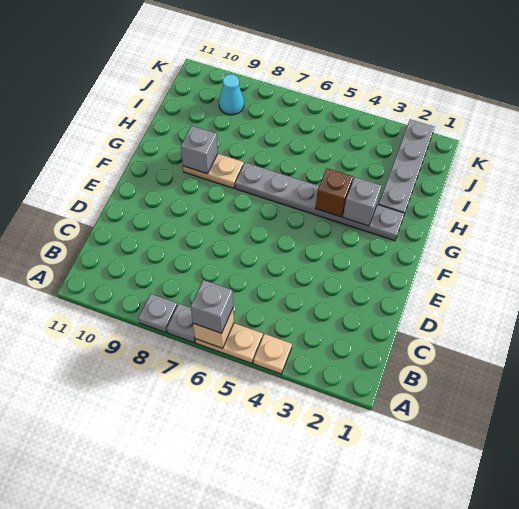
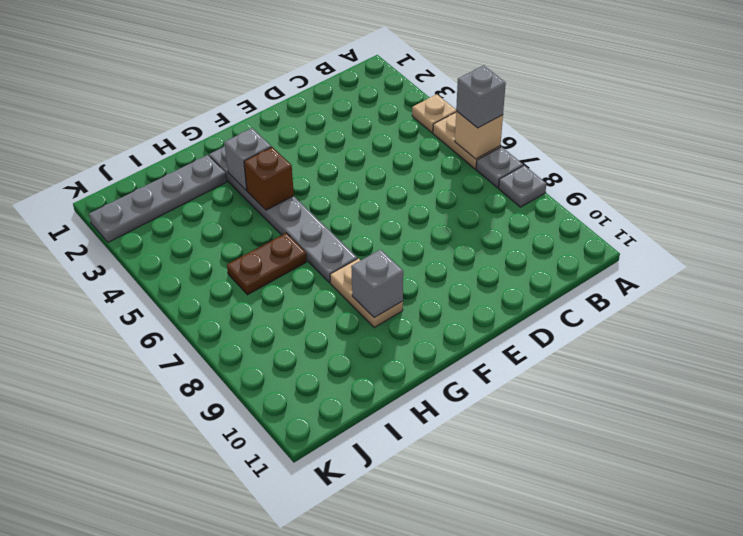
none -> brown plate H6:I6 level 1
cyan cone J9 level 1 -> none

